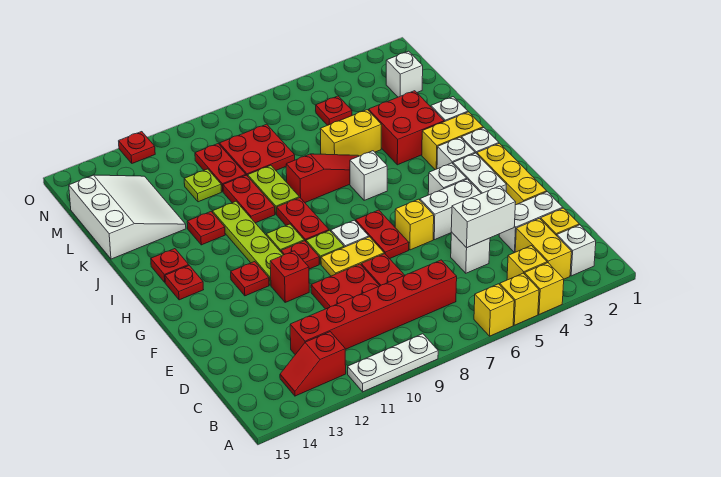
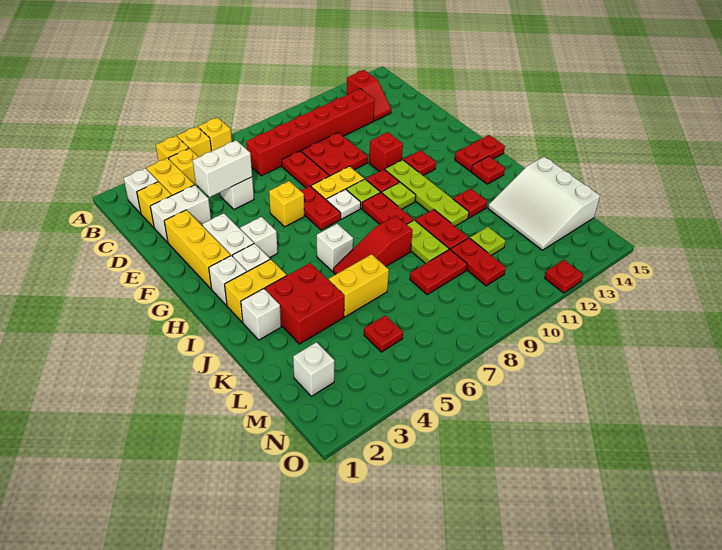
white plate A9:A11 level 1 -> none
red slope B12:B13 level 1 top 12 -> red slope B13:C13 level 1 top B
white brick F4:F5 level 1 -> none
red plate H14 level 1 -> red plate H14:H15 level 1
red plate L8:M9 level 1 -> red plate L8:L9 level 1

